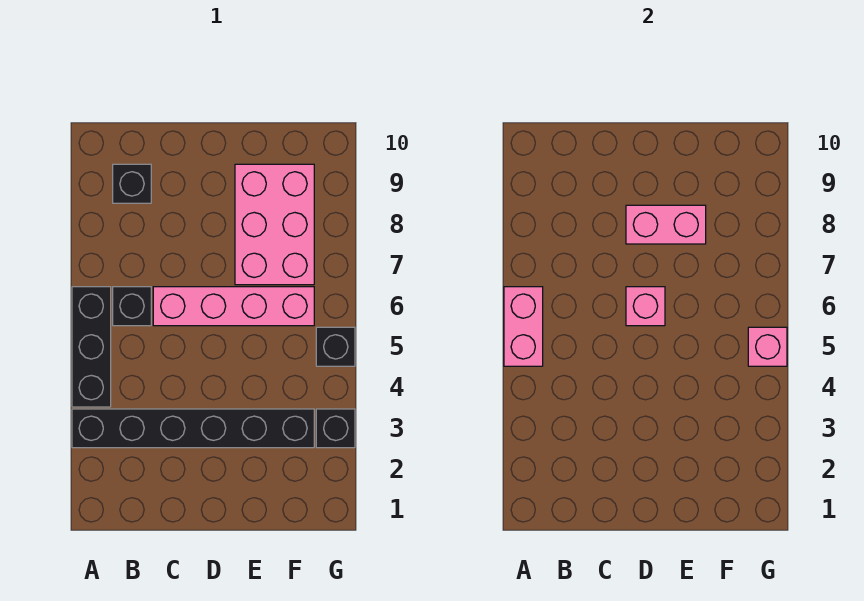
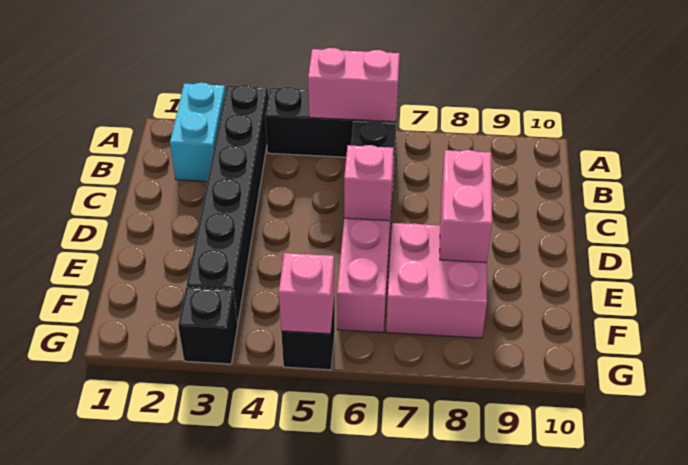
none -> cyan brick A2:B2 level 1
black brick B9 level 1 -> none
pink brick E7:F9 level 1 -> pink brick E7:F8 level 1

